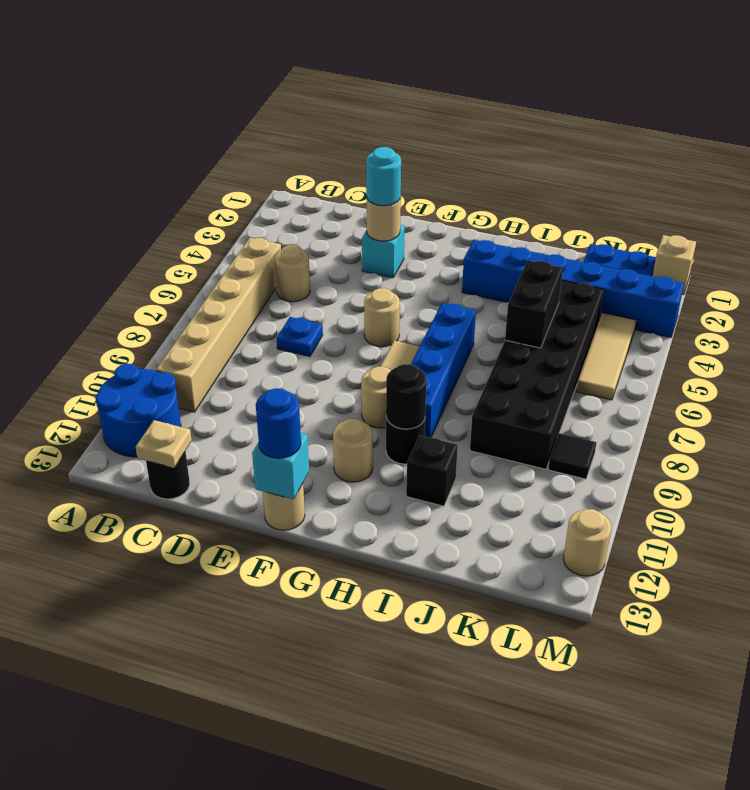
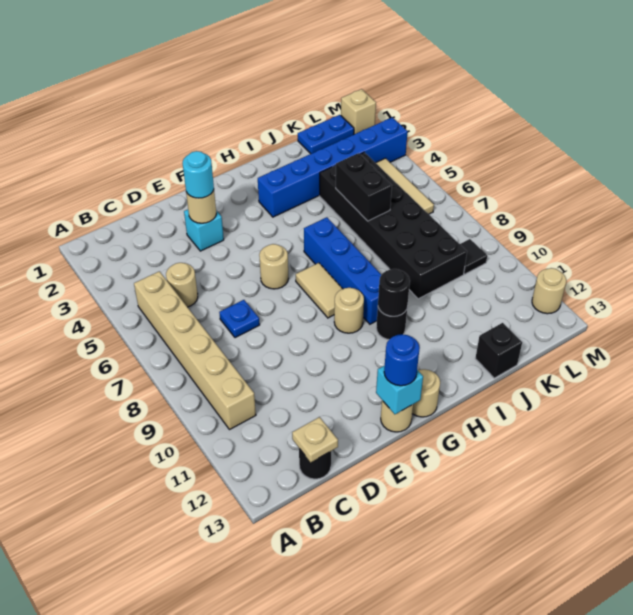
blue round brick A11:B12 level 1 -> none
tan round brick G11 level 1 -> tan round brick G13 level 1
black brick I11 level 1 -> black brick J13 level 1

